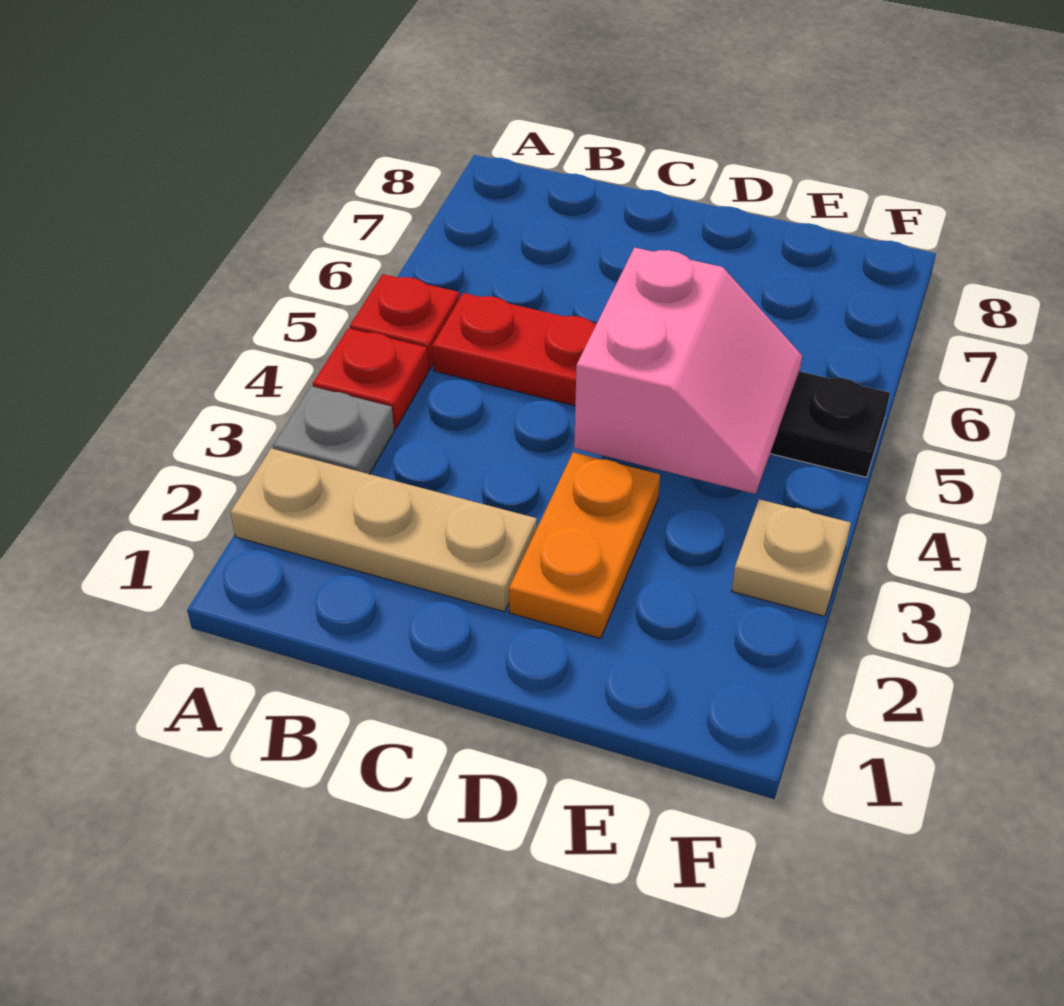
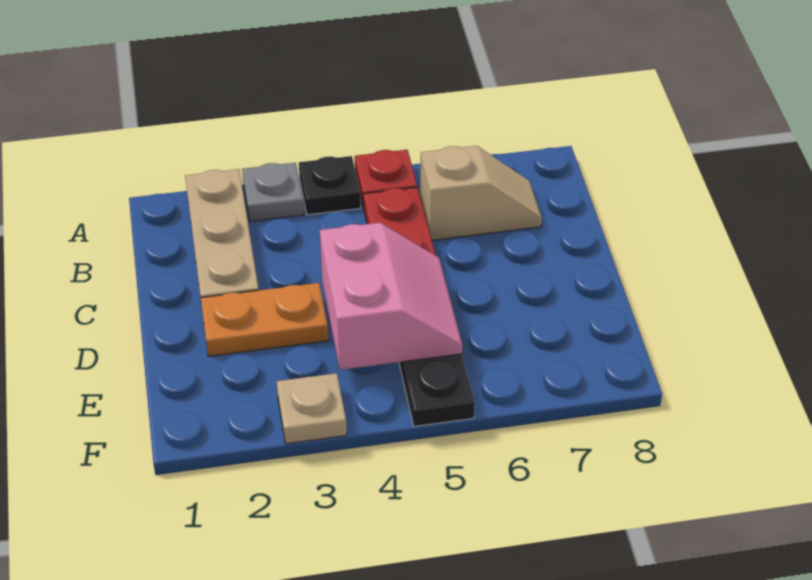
red plate A4 level 1 -> black plate A4 level 1
none -> tan slope B6:B7 level 1 top 6
pink slope D4:E5 level 2 top D -> pink slope D4:E5 level 2 top 4

